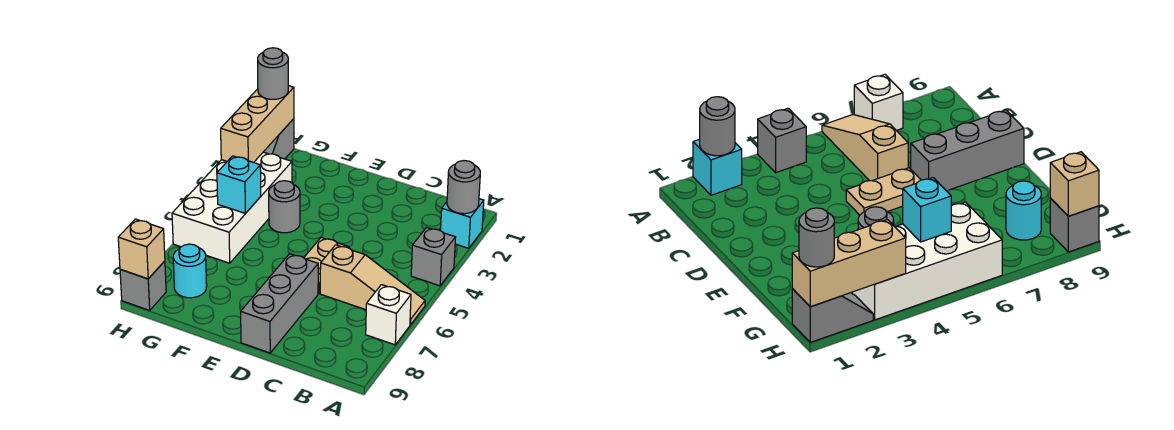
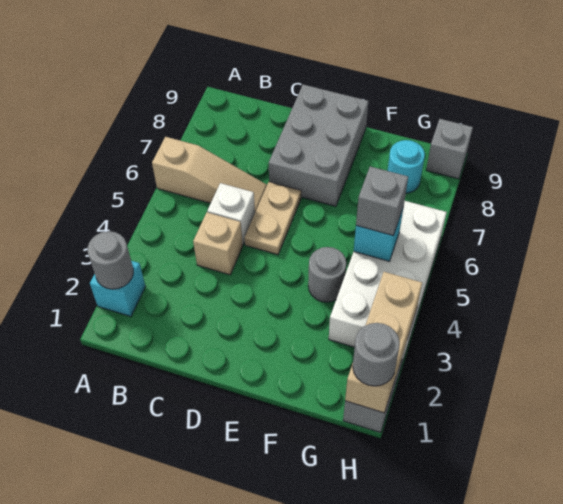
grey brick A4 level 1 -> grey brick G5 level 3
tan slope A6:C6 level 1 top C -> tan slope A6:C6 level 1 top A
white brick A7 level 1 -> white brick C5 level 1
grey brick D7:D9 level 1 -> grey brick D7:E9 level 1
tan brick H9 level 2 -> tan brick C4 level 1

